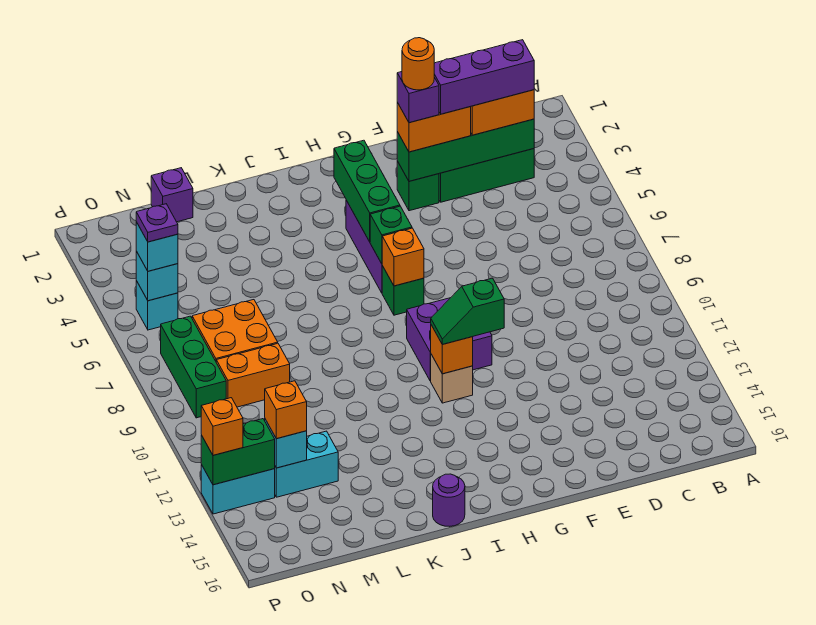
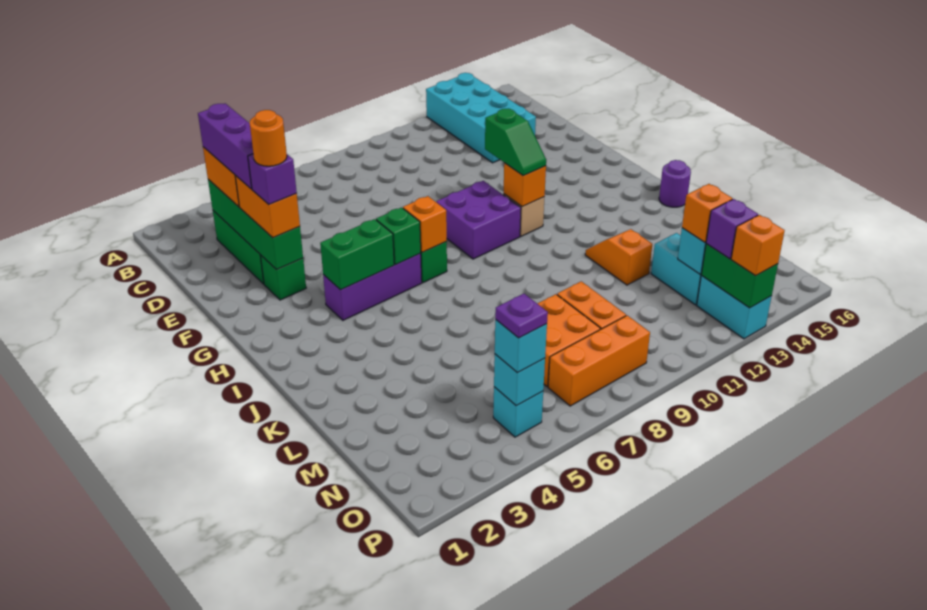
none -> cyan brick A13:D14 level 1
green brick H3:H5 level 2 -> green brick H4:H5 level 2
none -> orange slope K12:L12 level 1 top L
purple brick M1 level 1 -> purple brick O13 level 3
green brick O7:O9 level 1 -> orange brick O7:O9 level 1

